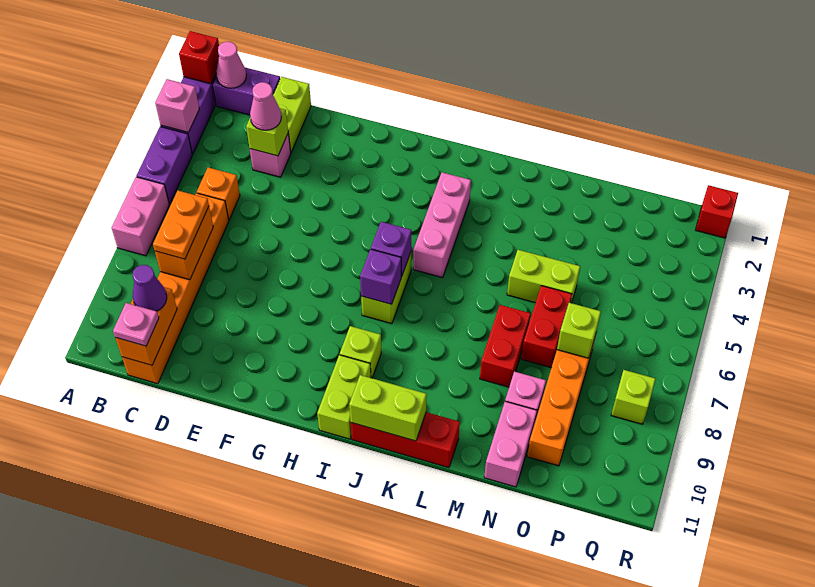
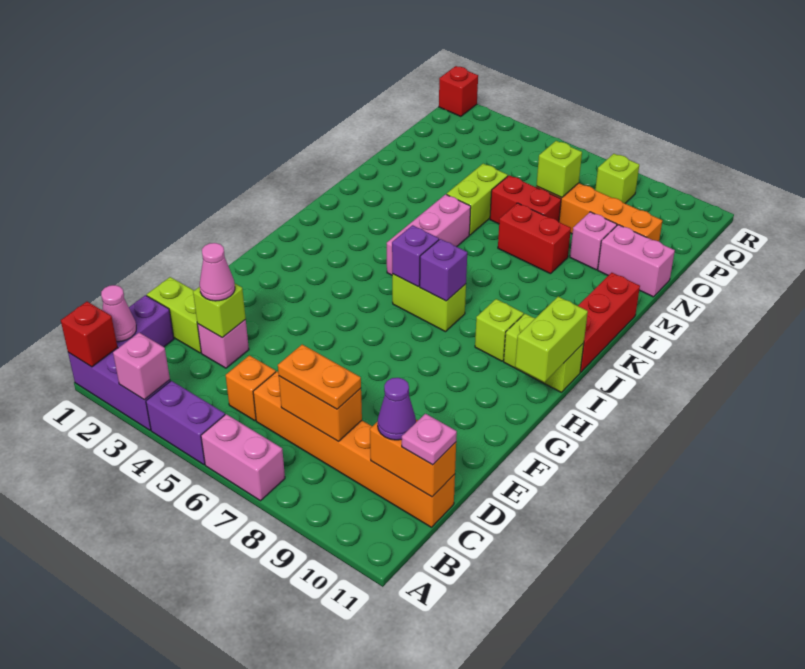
pink brick J3:J5 level 1 -> pink brick J5:L5 level 1
lime brick J11:K11 level 2 -> lime brick H11:I11 level 2

